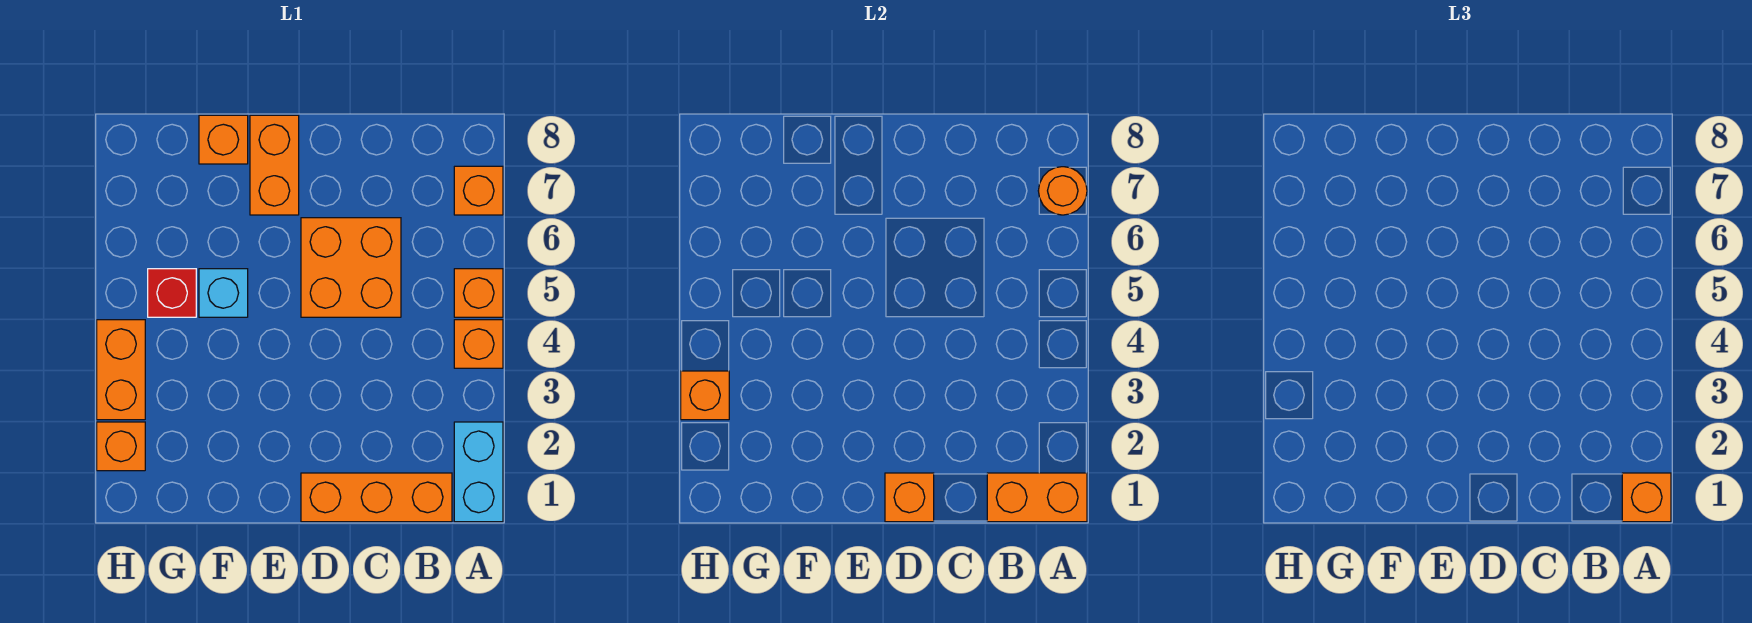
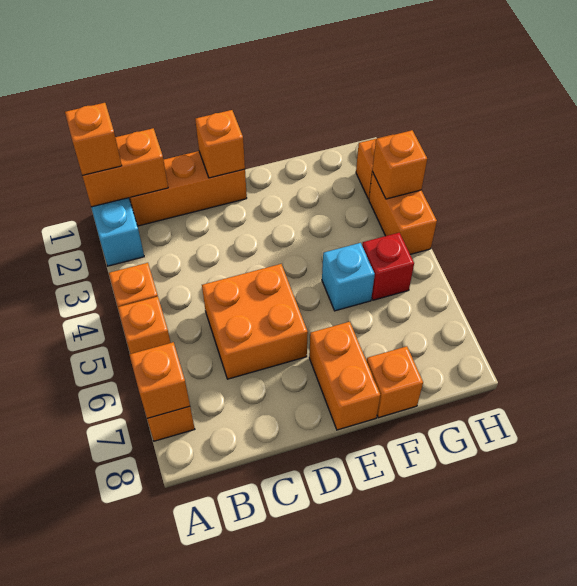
orange round brick A7 level 2 -> orange brick A7 level 2

